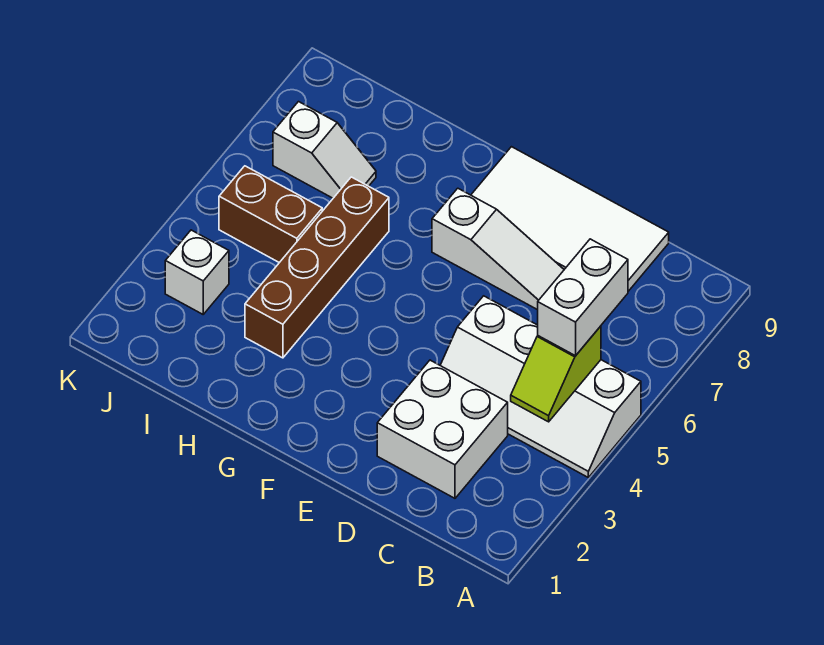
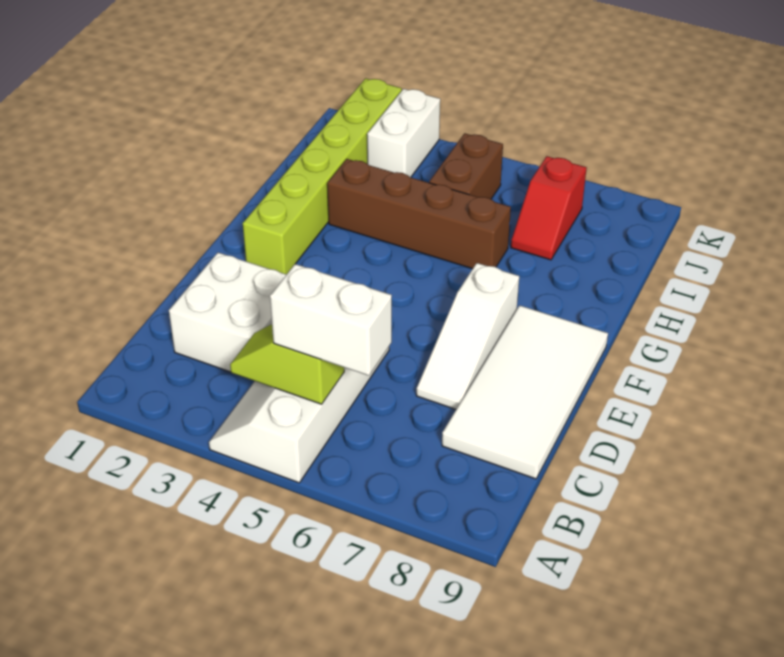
none -> lime brick F2:K2 level 1
white slope I7:J7 level 1 top J -> red slope I7:J7 level 1 top J
white brick J3 level 1 -> white brick J3:K3 level 1

